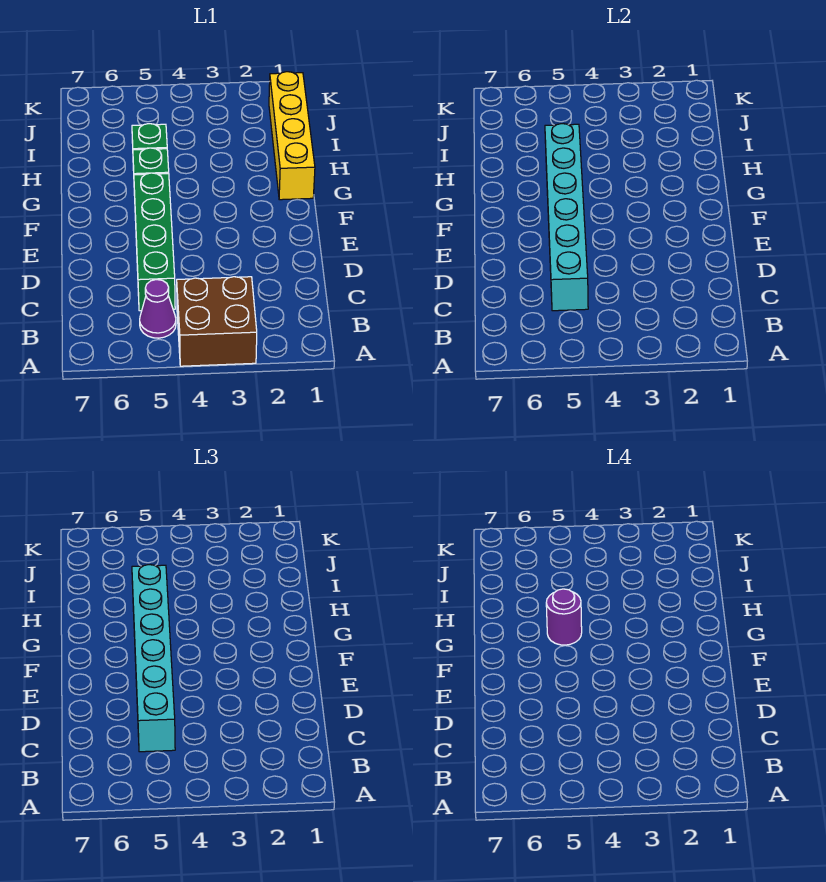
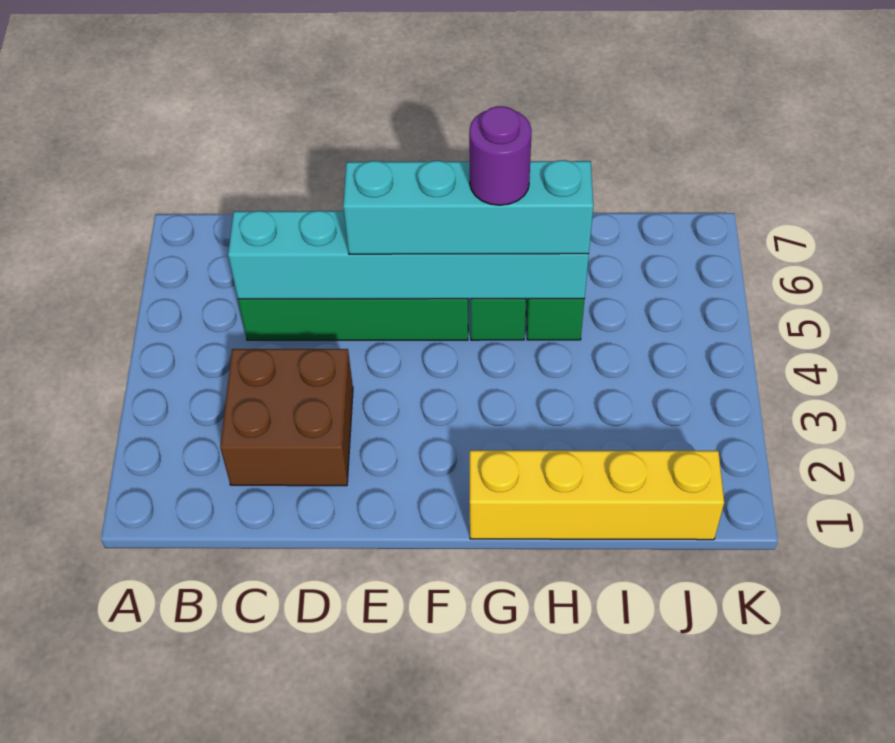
brown brick A3:B4 level 1 -> brown brick C2:D3 level 1
purple cone B5 level 1 -> none
cyan brick C5:H5 level 3 -> cyan brick E5:H5 level 3

